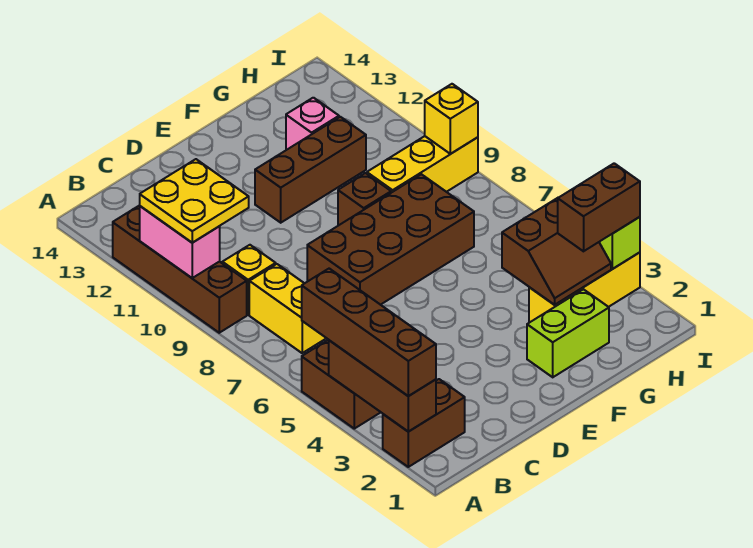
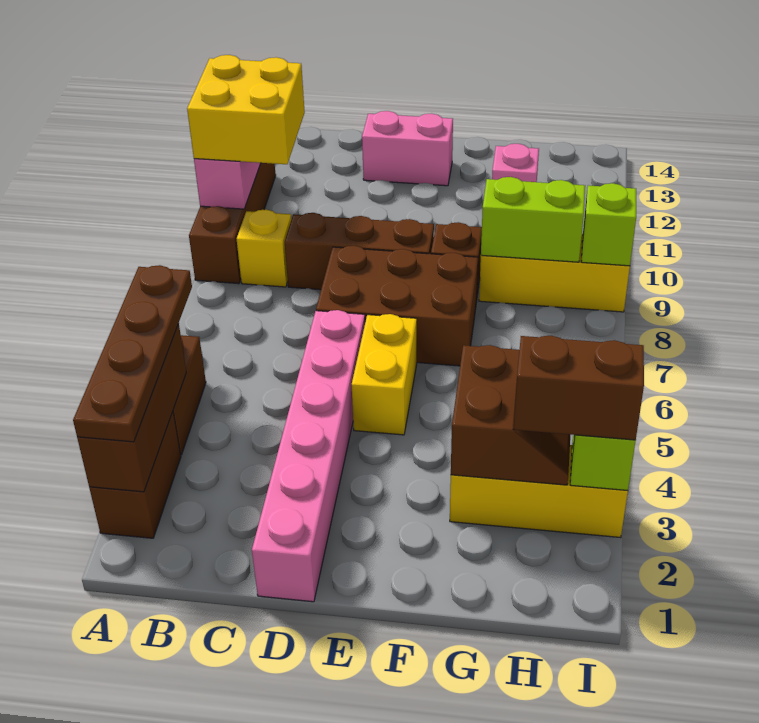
brown brick A2:B2 level 1 -> brown brick A2:A3 level 1
brown brick A2:A5 level 3 -> brown plate A2:A5 level 3
yellow plate A10:B11 level 3 -> yellow brick A10:B11 level 3
yellow brick B7:B8 level 1 -> yellow brick E5:E6 level 1
none -> pink brick D1:D6 level 1
brown brick D7:G8 level 1 -> brown brick D7:F8 level 1
none -> pink brick D13:E13 level 1
brown brick E11:G11 level 1 -> brown brick C9:E9 level 1
lime brick F2:G2 level 1 -> lime brick G9:H9 level 2
brown slope G3:H4 level 2 top 4 -> brown slope G3:H4 level 2 top G
yellow brick I9 level 2 -> lime brick I9 level 2

